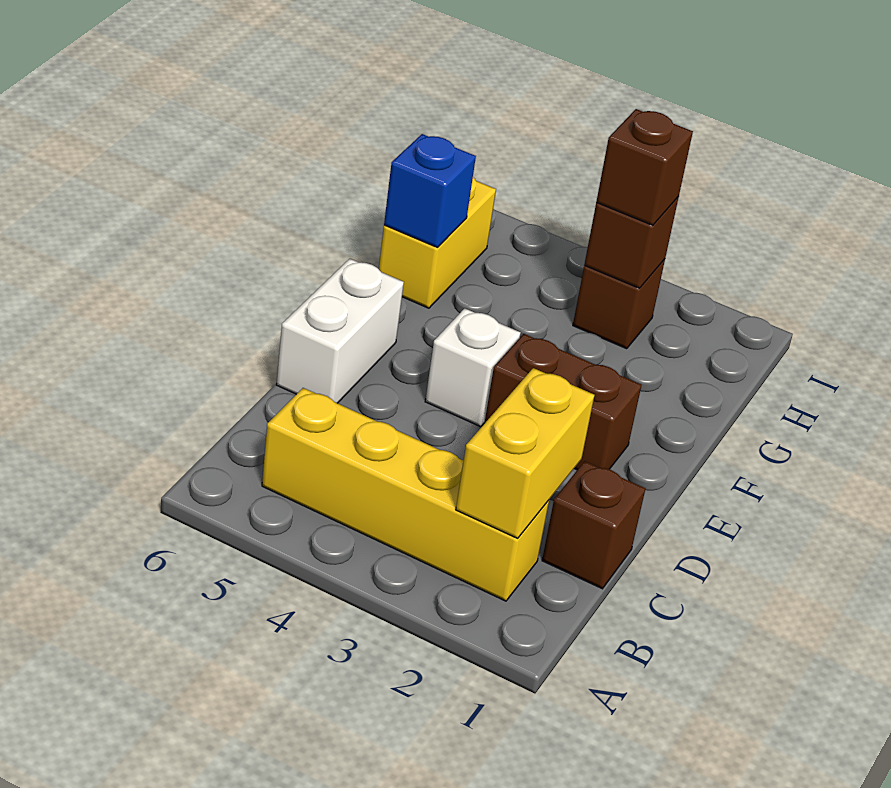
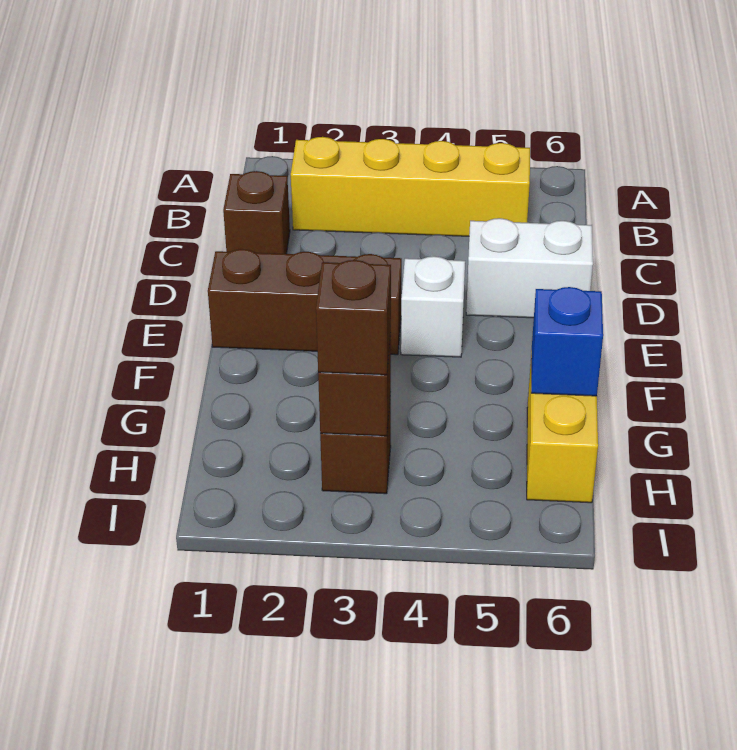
yellow brick B2:C2 level 2 -> none
white brick D6:E6 level 1 -> white brick D5:D6 level 1
brown brick E2:E3 level 1 -> brown brick E1:E3 level 1

